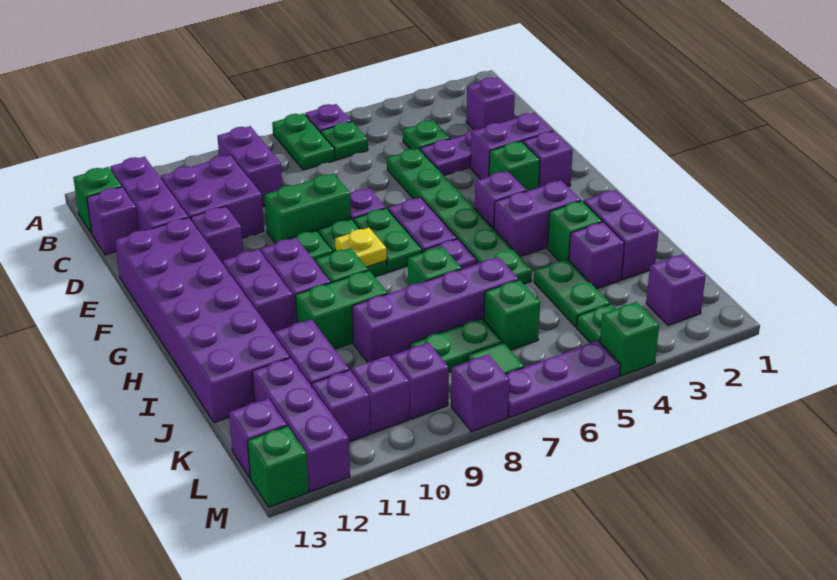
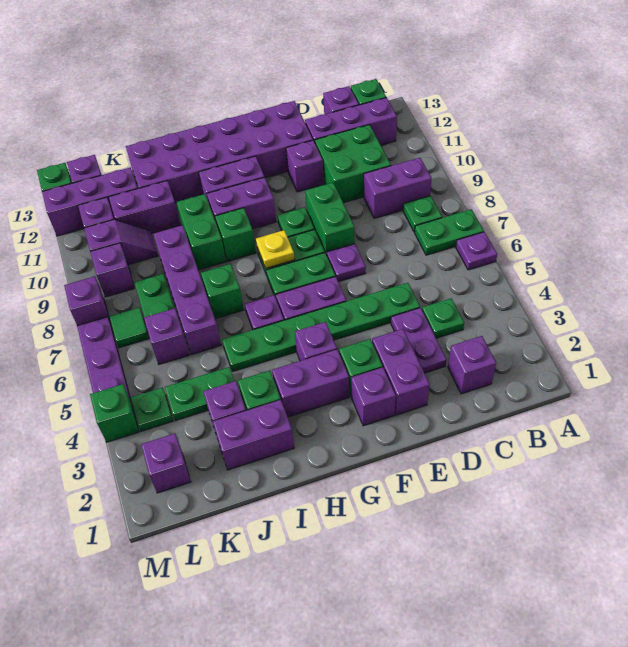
green plate B6 level 1 -> green plate B8 level 1
purple brick C10:D11 level 1 -> green brick C10:D11 level 1
purple brick H3:H4 level 1 -> purple brick G3:H3 level 1
green brick K6 level 1 -> purple brick K6 level 1

